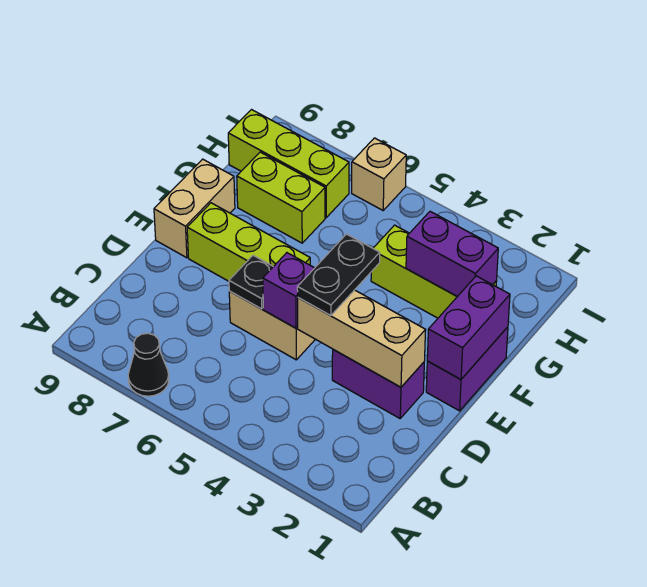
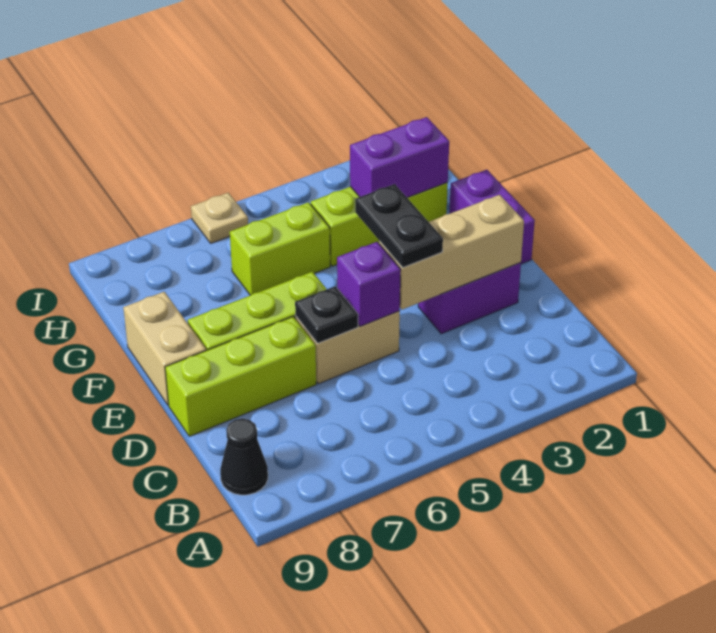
black cone A7 level 1 -> black cone B9 level 1
purple brick E1:F1 level 2 -> none
lime brick G7:G8 level 1 -> lime brick G5:G6 level 1
lime brick H7:H9 level 1 -> lime brick D7:D9 level 1
tan brick I6 level 1 -> tan plate I6 level 1

